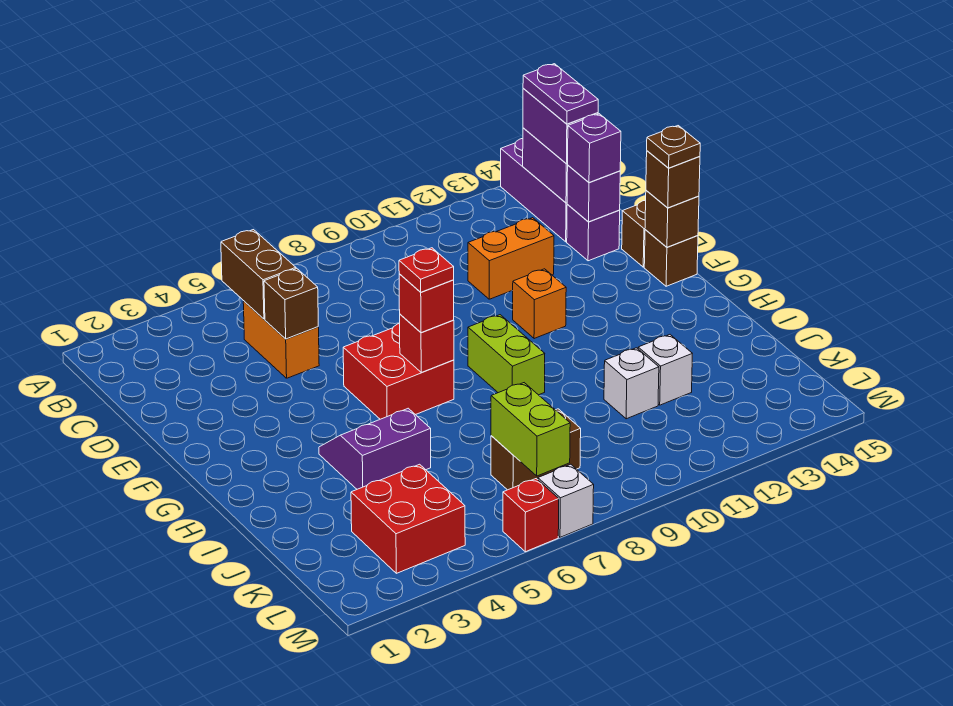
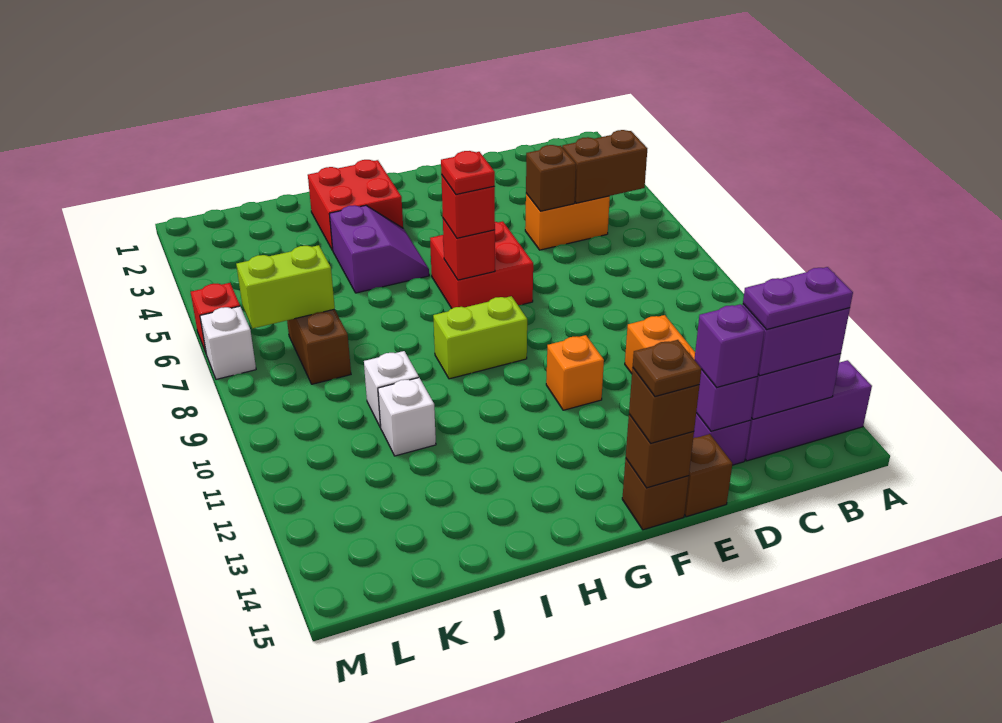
white brick J12 level 1 -> white brick J10 level 1
red brick K3:L4 level 1 -> red brick H2:I3 level 1

